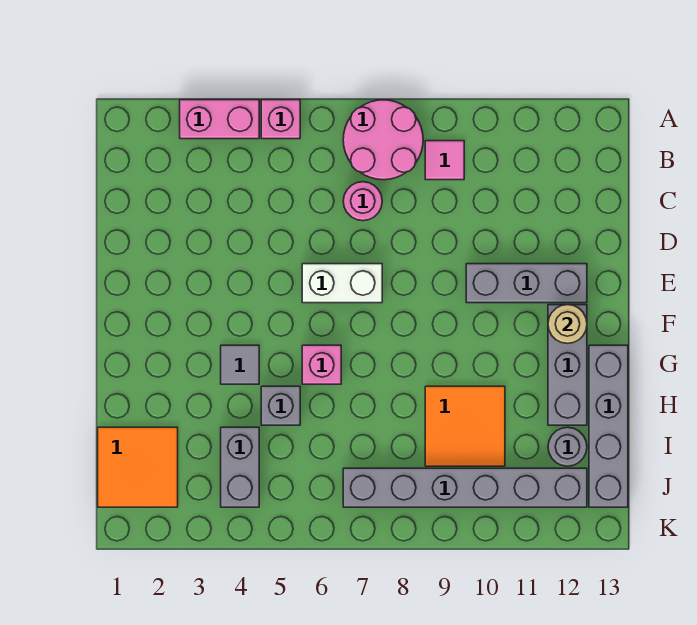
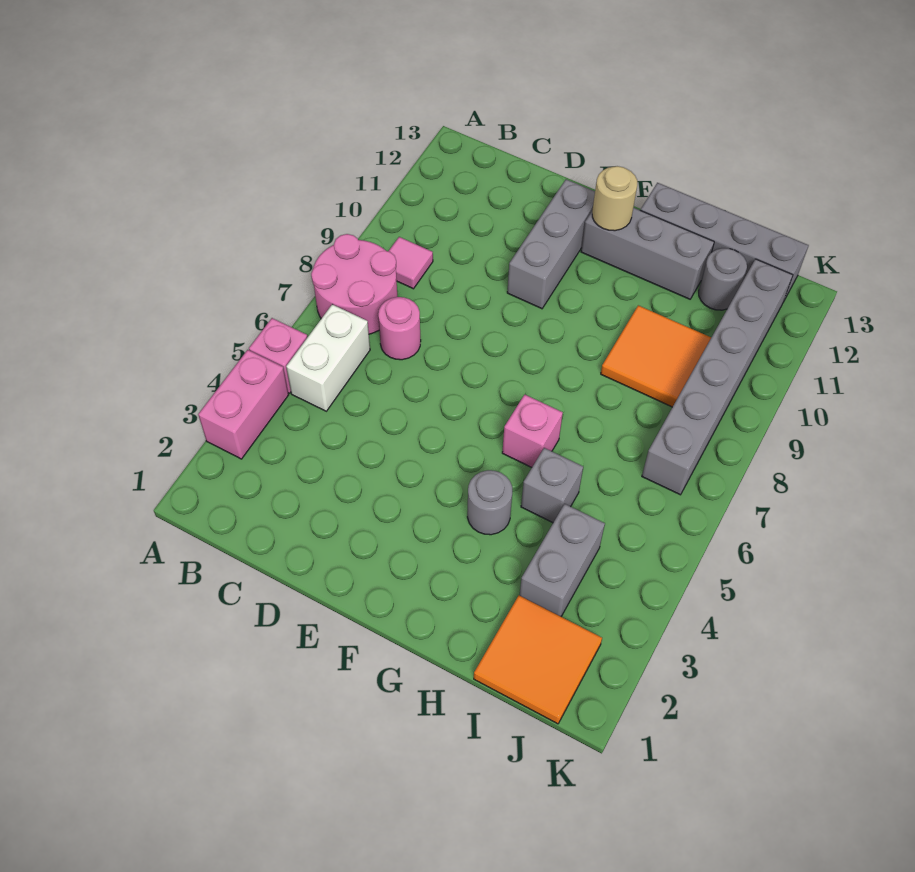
white brick E6:E7 level 1 -> white brick B5:B6 level 1
grey tile G4 level 1 -> grey round brick G4 level 1
grey brick I4:J4 level 1 -> grey brick I3:I4 level 1

